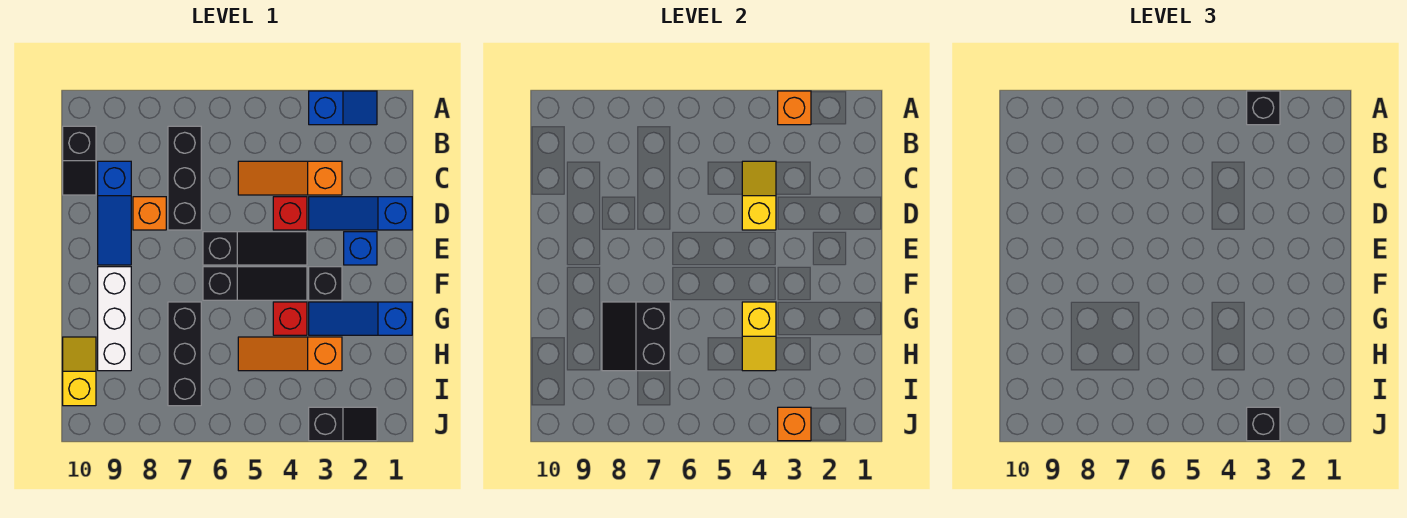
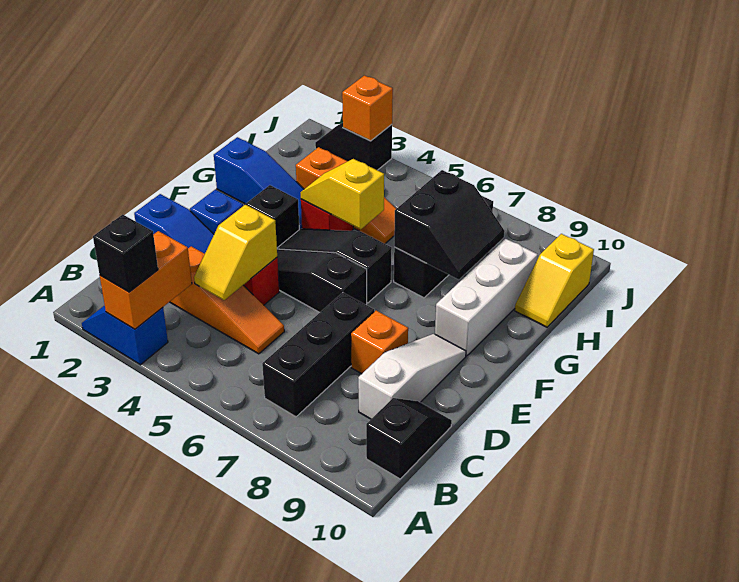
orange brick A3 level 2 -> orange brick A3:B3 level 2
blue slope C9:E9 level 1 top C -> white slope C9:E9 level 1 top C
yellow slope G4:H4 level 2 top G -> yellow slope G4:G5 level 2 top 5
black brick J3 level 3 -> none

